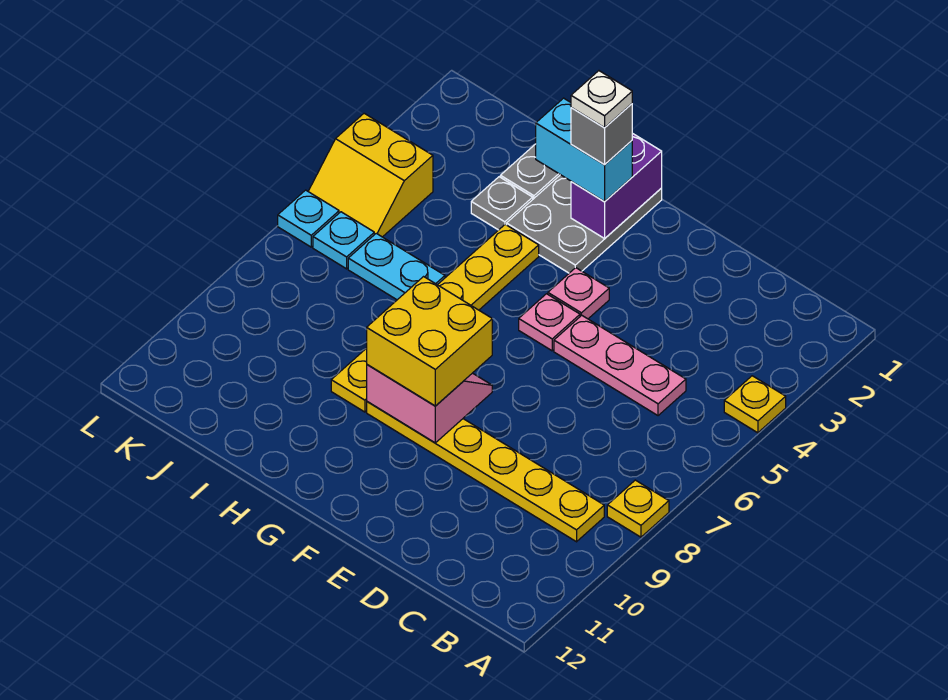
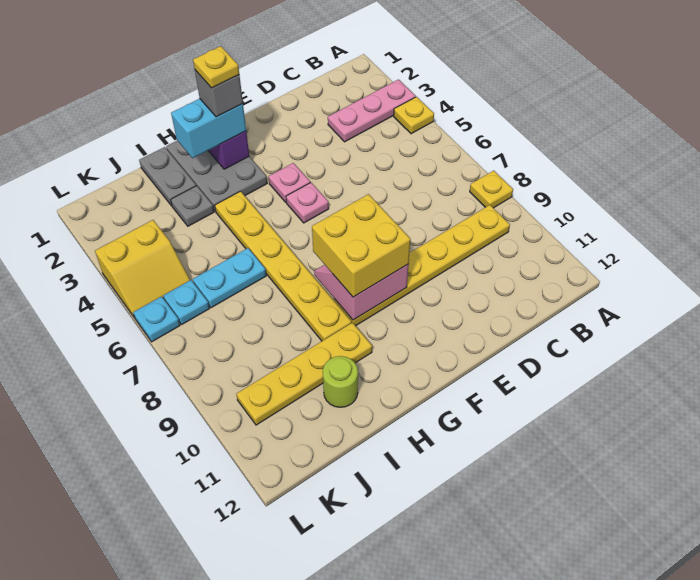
pink plate C5:E5 level 1 -> pink plate A3:C3 level 1
white plate G2 level 5 -> yellow plate G2 level 5
none -> yellow plate H10:K10 level 1
none -> lime round brick I11 level 1

